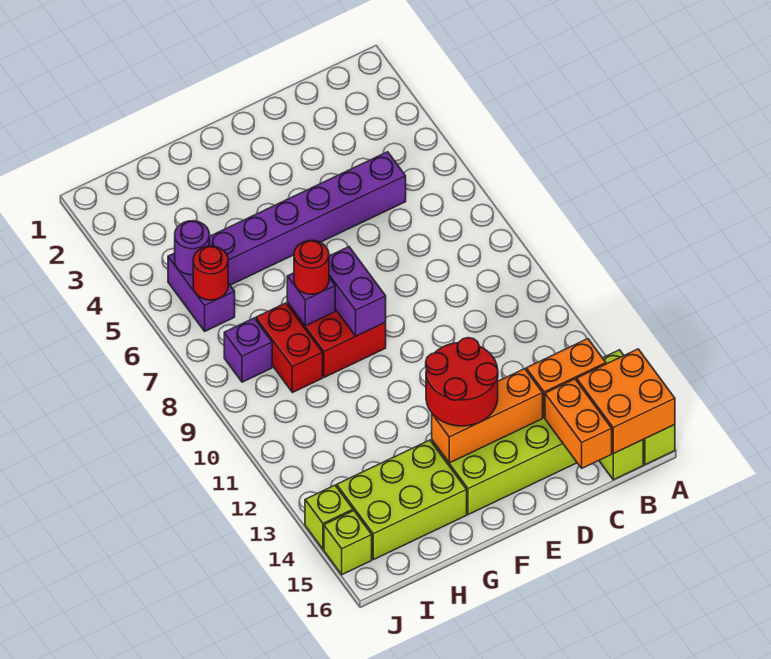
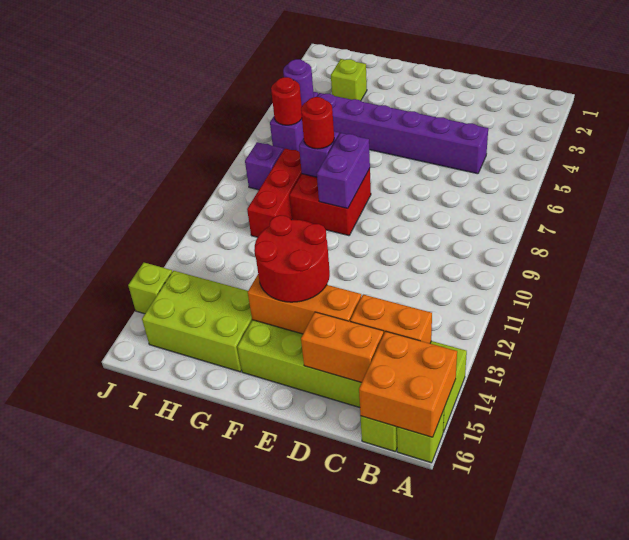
orange brick C15:C16 level 2 -> orange brick C15:D15 level 2
red brick H8:H9 level 1 -> red brick H8:H10 level 1
lime brick J15 level 1 -> lime brick H3 level 1

